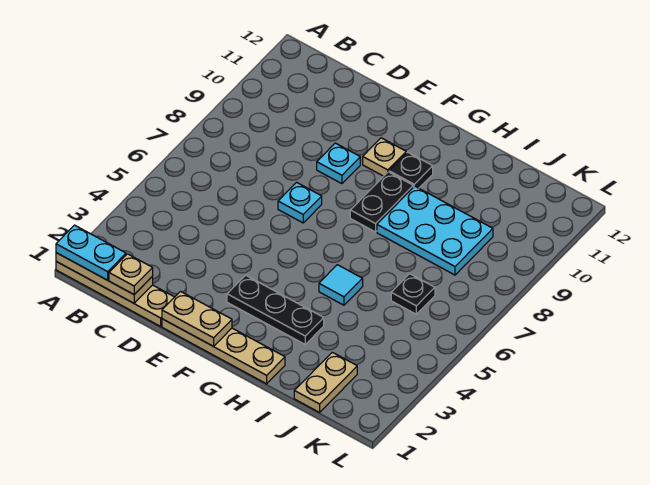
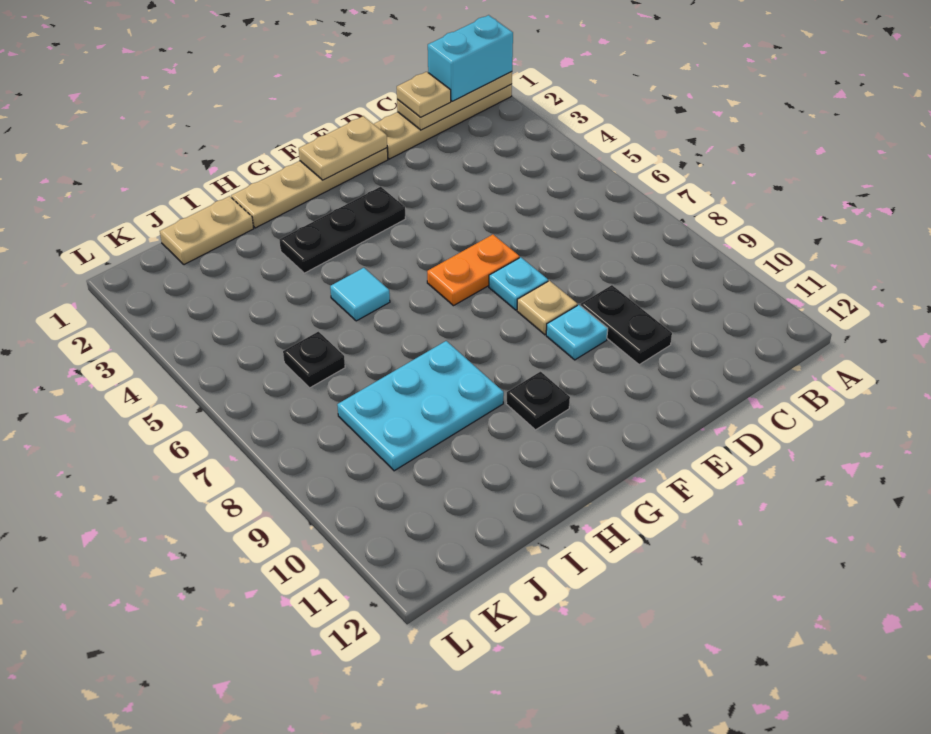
cyan plate A1:B1 level 3 -> cyan brick A1:B1 level 3
none -> orange plate E6:F6 level 1
tan plate F10 level 1 -> tan plate E8 level 1
black plate G8:G9 level 1 -> black plate D9:D10 level 1
tan plate J1:J2 level 1 -> tan plate I1:J1 level 1

